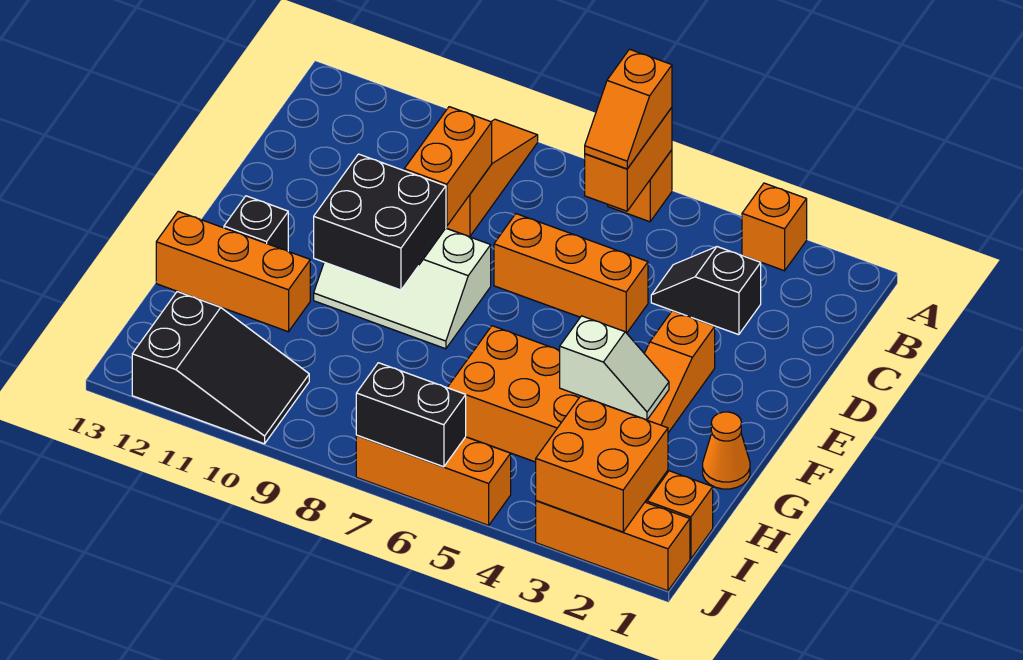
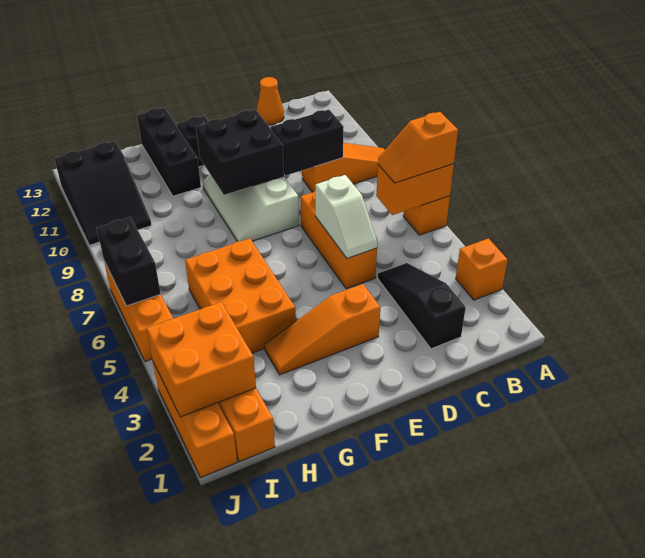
black slope C3:C4 level 1 top 3 -> black slope C2:C4 level 1 top 2
orange brick C9:D9 level 2 -> black brick C9:D9 level 2
orange cone G1 level 1 -> orange cone C13 level 1
white slope G3:G4 level 2 top 4 -> white slope D5:D6 level 2 top 6
orange brick G11:G13 level 1 -> black brick G11:G13 level 1

